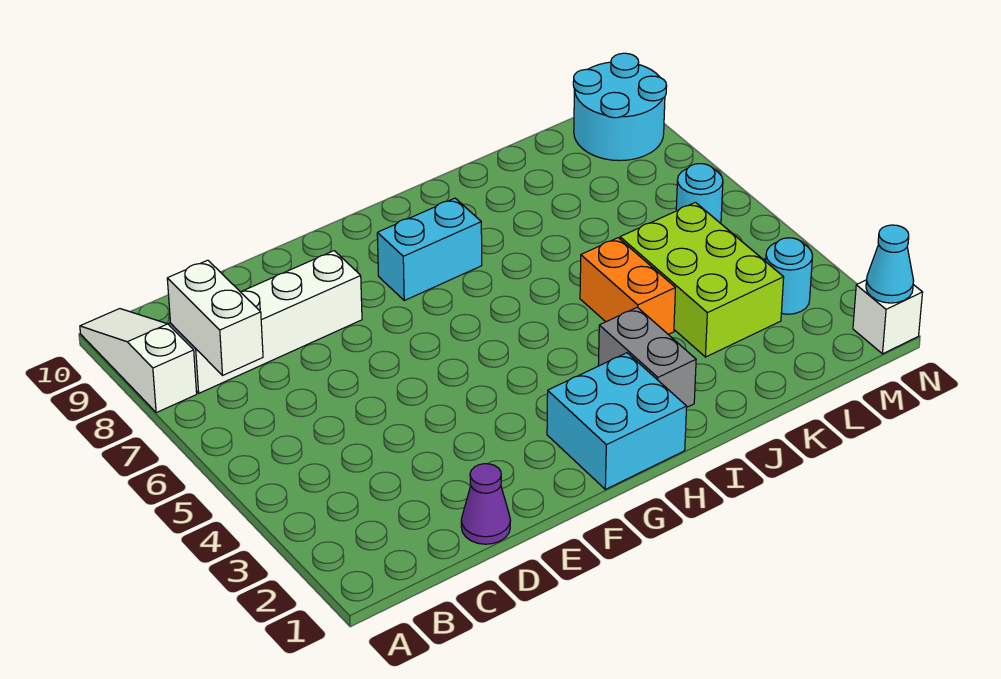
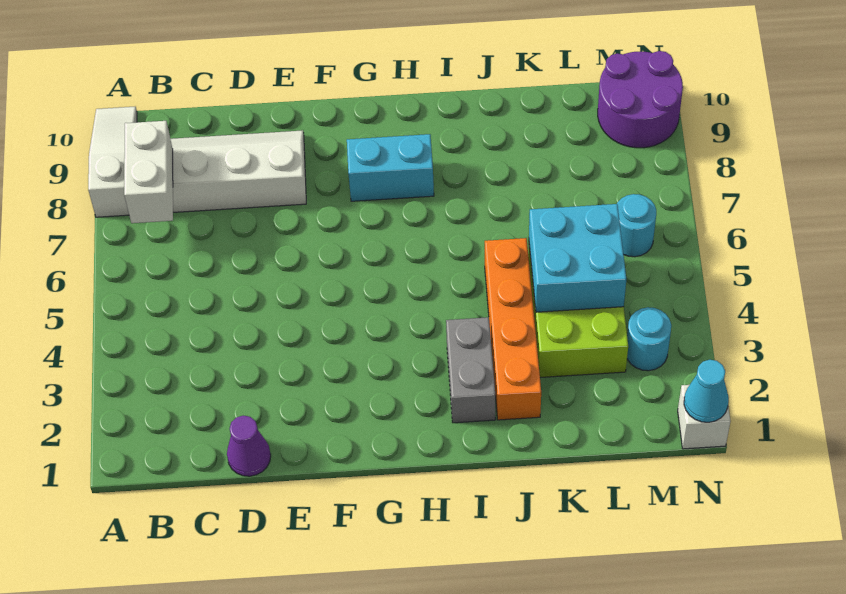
cyan brick G1:H2 level 1 -> cyan brick K4:L5 level 2
orange brick J4:J5 level 1 -> orange brick J2:J5 level 1
cyan round brick M9:N10 level 1 -> purple round brick M9:N10 level 1

